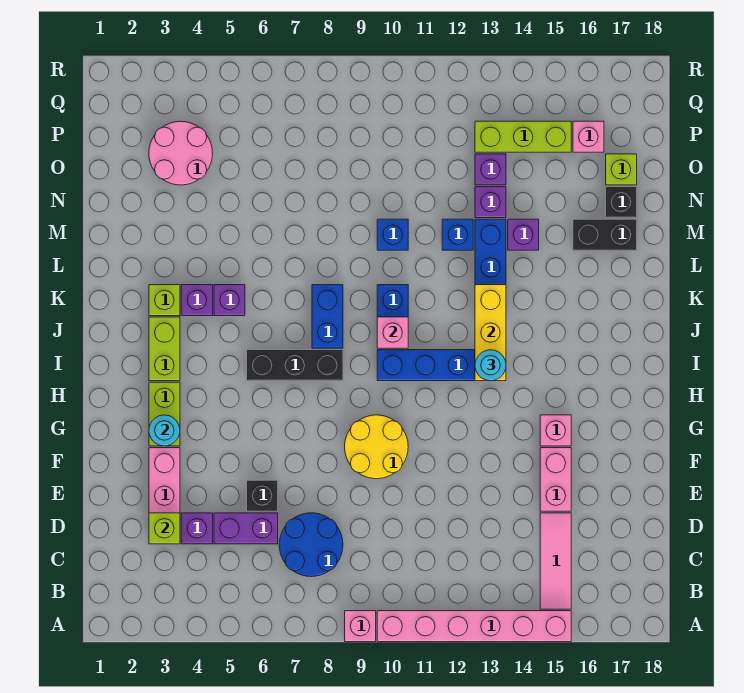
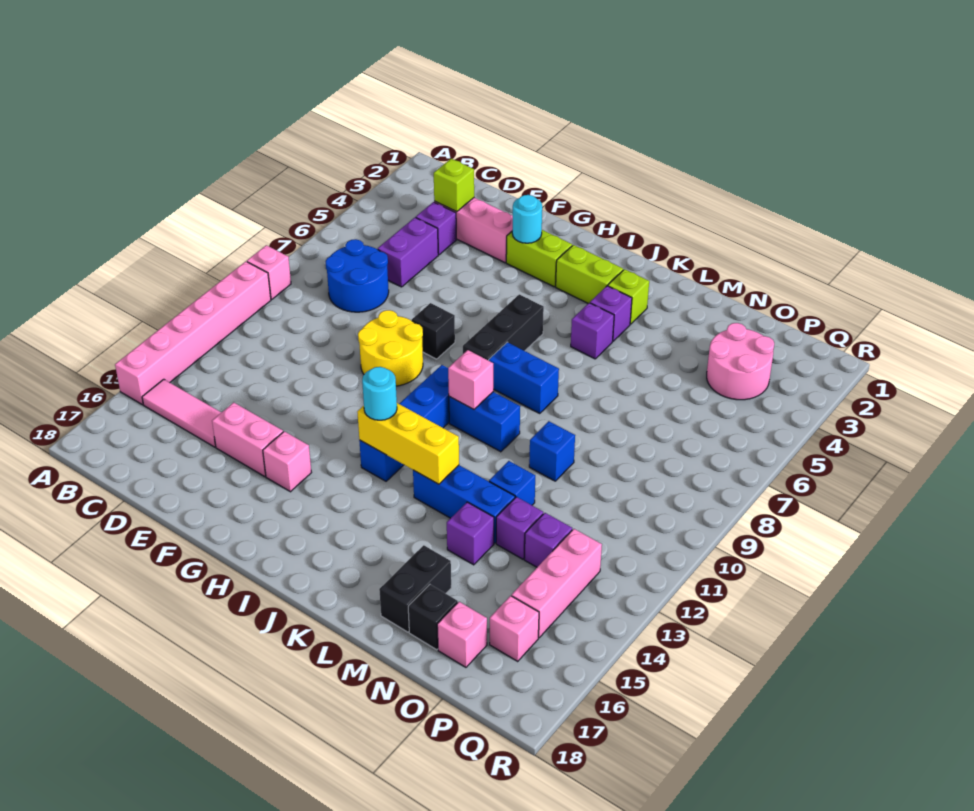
black brick E6 level 1 -> black brick G8 level 1
lime brick O17 level 1 -> pink brick O17 level 1
lime brick P13:P15 level 1 -> pink brick P13:P15 level 1

